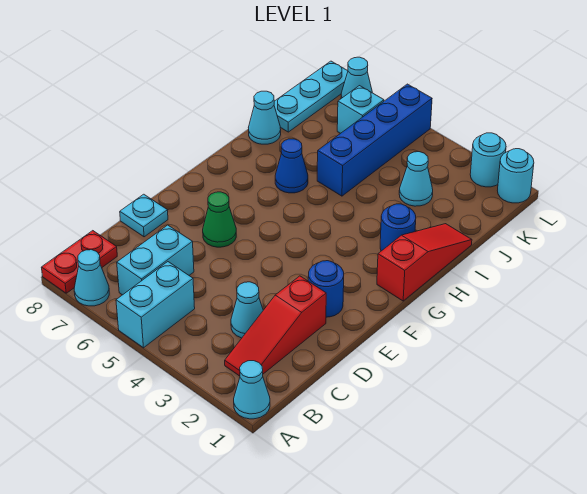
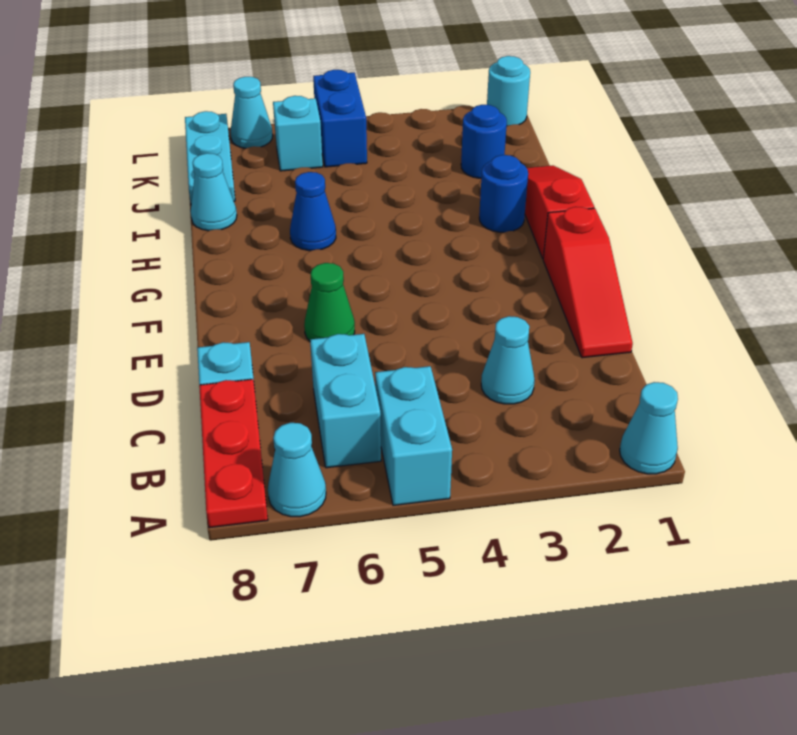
red plate A8:B8 level 1 -> red plate A8:C8 level 1
red slope B2:D2 level 1 top D -> red slope D1:F1 level 1 top F
blue round brick E2 level 1 -> blue round brick J2 level 1
blue brick I5:L5 level 1 -> blue brick K5:L5 level 1
cyan cone J3 level 1 -> none
cyan round brick L2 level 1 -> none

